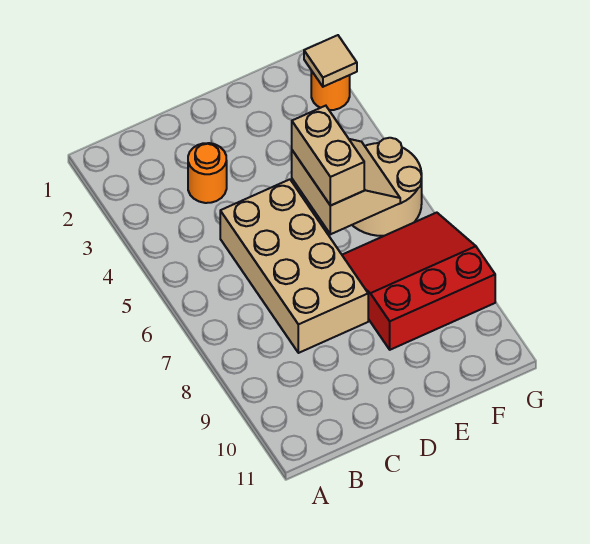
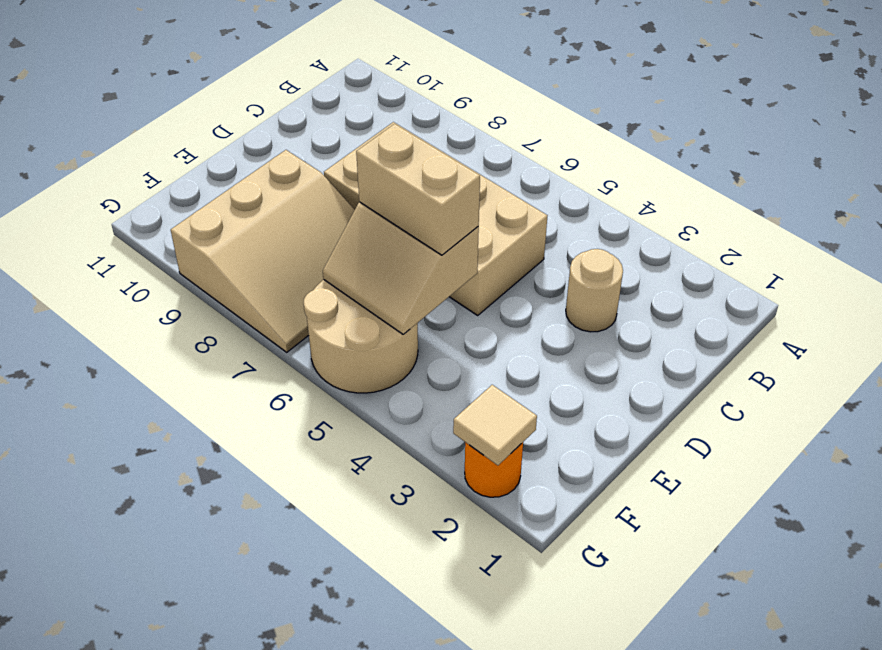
orange round brick C3 level 1 -> tan round brick C3 level 1
red slope E7:G9 level 1 top 9 -> tan slope E7:G9 level 1 top 9

